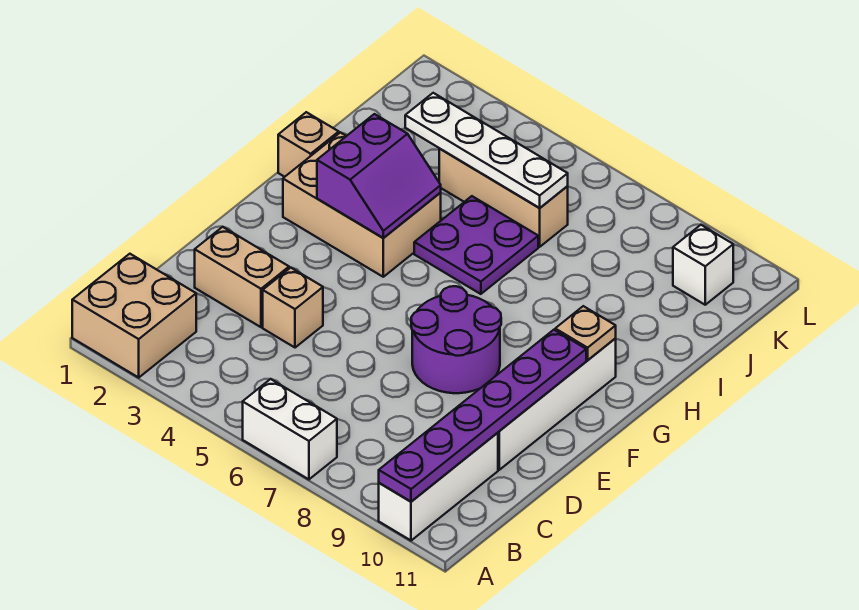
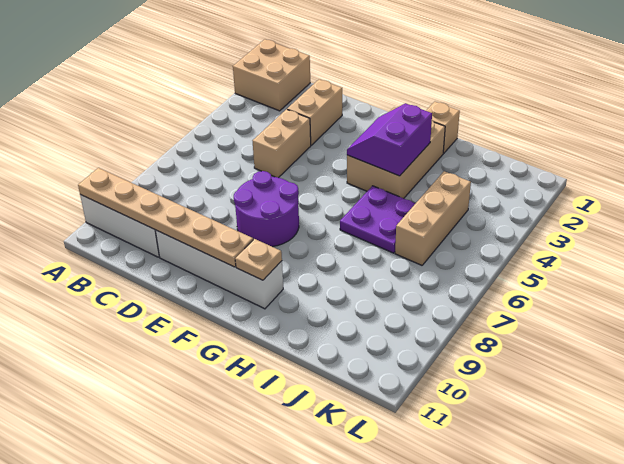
white brick A6:A7 level 1 -> none
purple plate A10:F10 level 2 -> tan plate A10:F10 level 2
tan brick D4 level 1 -> tan brick D4:D5 level 1
purple slope G3:H4 level 2 top 3 -> purple slope G3:H4 level 2 top H
white plate J3:J6 level 2 -> none
white brick K10 level 1 -> none

